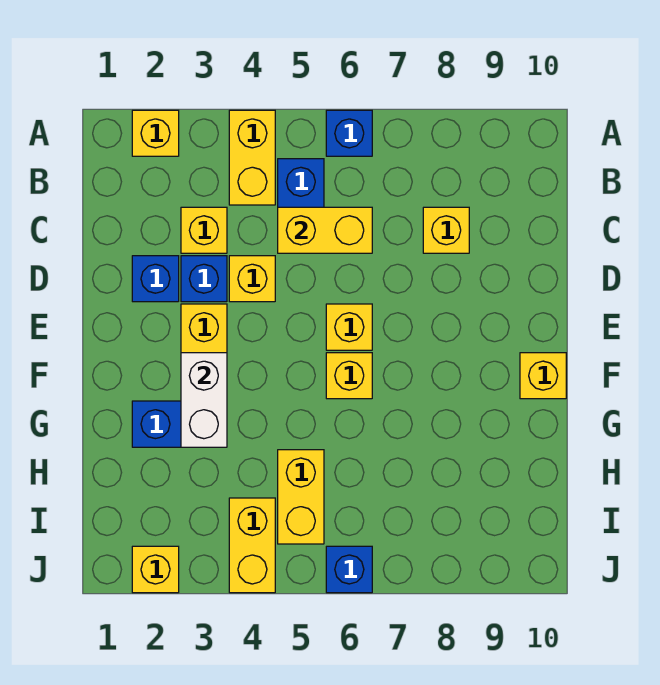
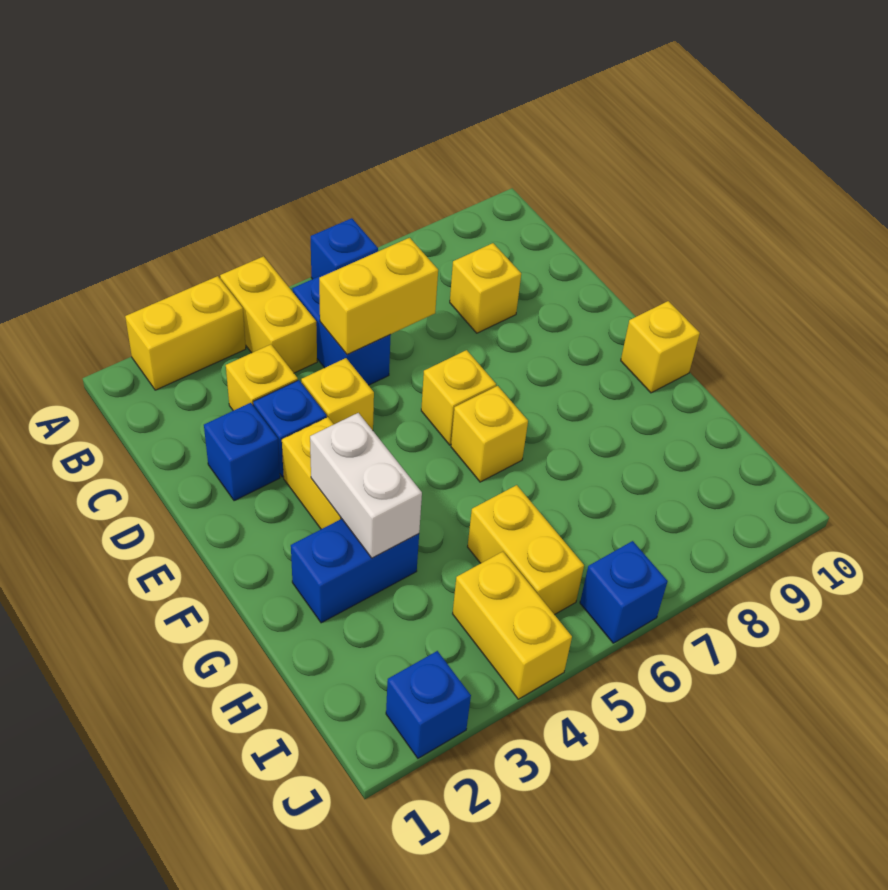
yellow brick A2 level 1 -> yellow brick A2:A3 level 1
yellow brick J2 level 1 -> blue brick J2 level 1

